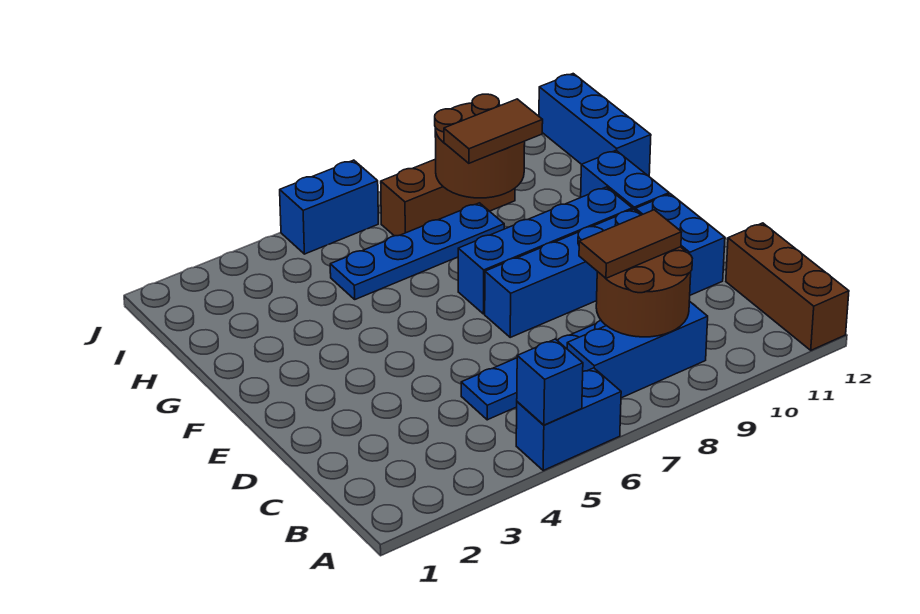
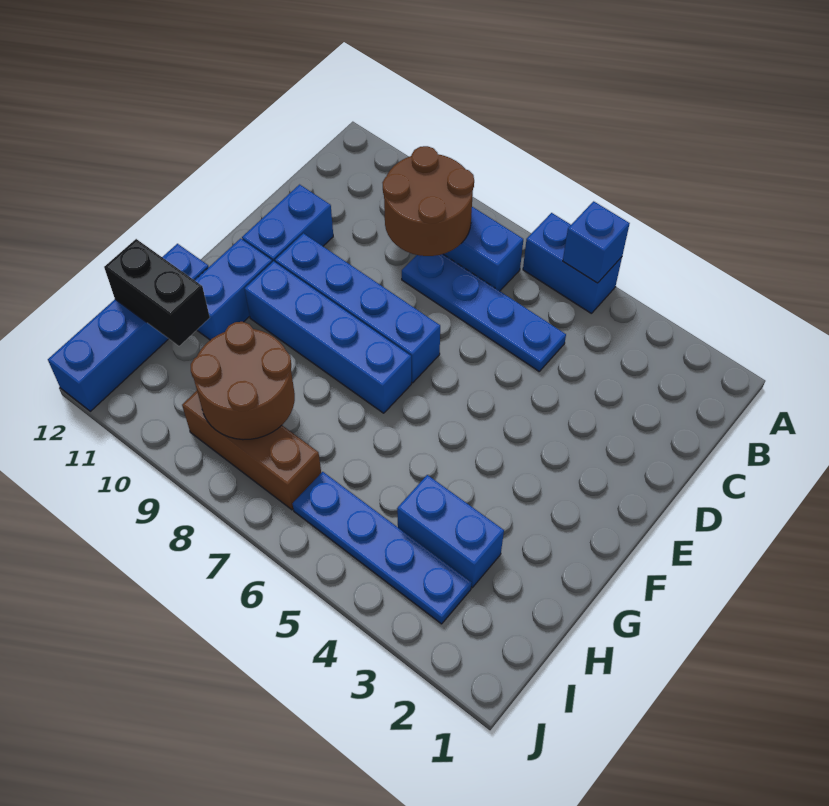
brown brick A12:C12 level 1 -> none
brown tile C8:C9 level 3 -> none
blue plate H5:H8 level 1 -> blue plate I3:I6 level 1
brown tile H8:H9 level 3 -> none
none -> black brick H11:H12 level 2
blue brick H12:J12 level 1 -> blue brick G12:J12 level 1
blue brick J5:J6 level 1 -> blue brick H3:H4 level 1

